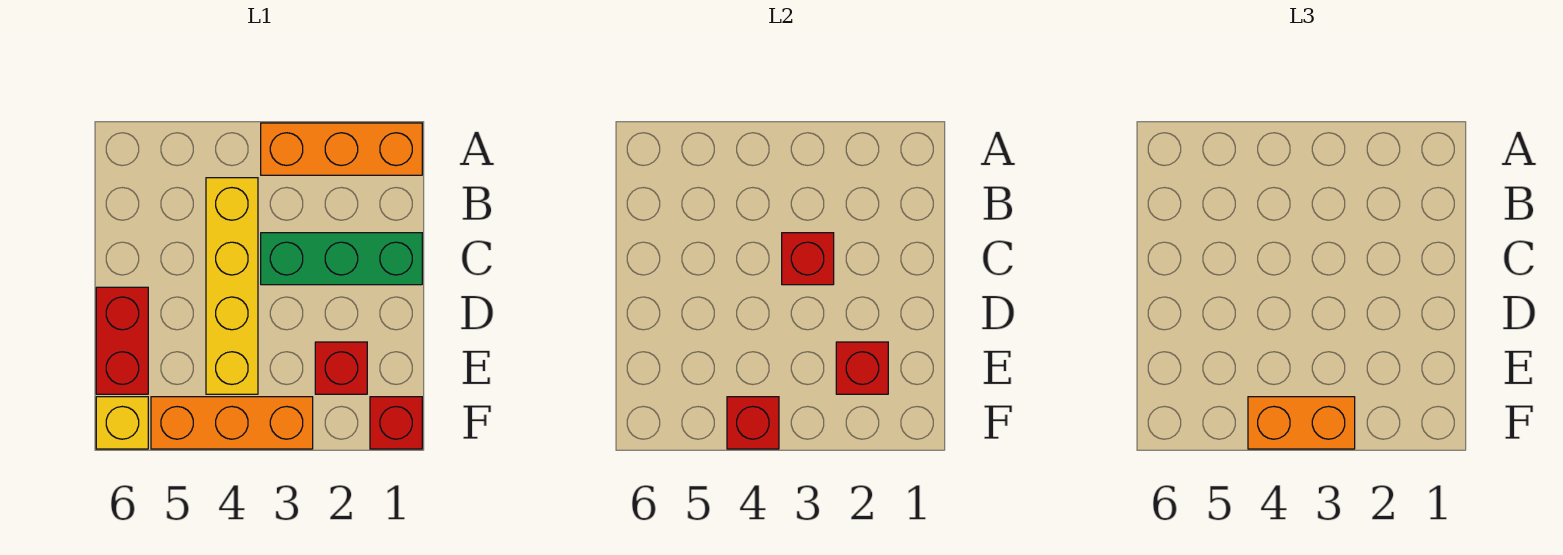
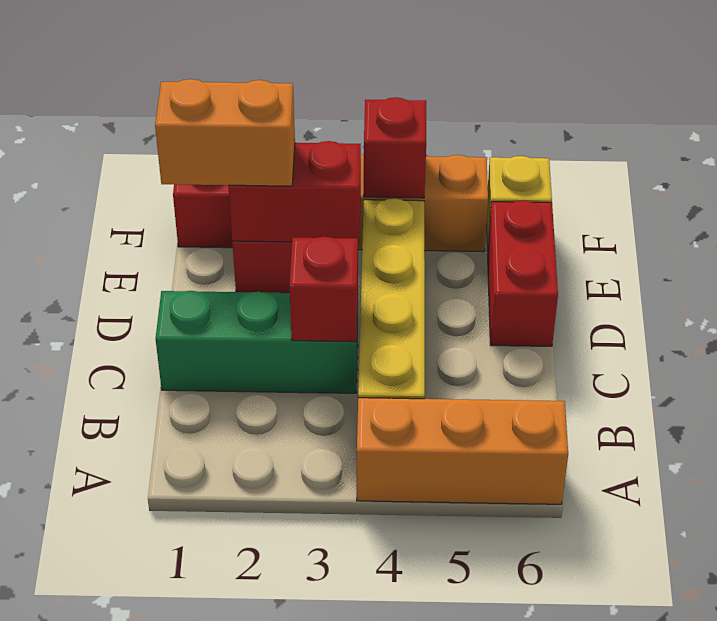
orange brick A1:A3 level 1 -> orange brick A4:A6 level 1
red brick E2 level 2 -> red brick E2:E3 level 2
orange brick F3:F4 level 3 -> orange brick E1:E2 level 3

